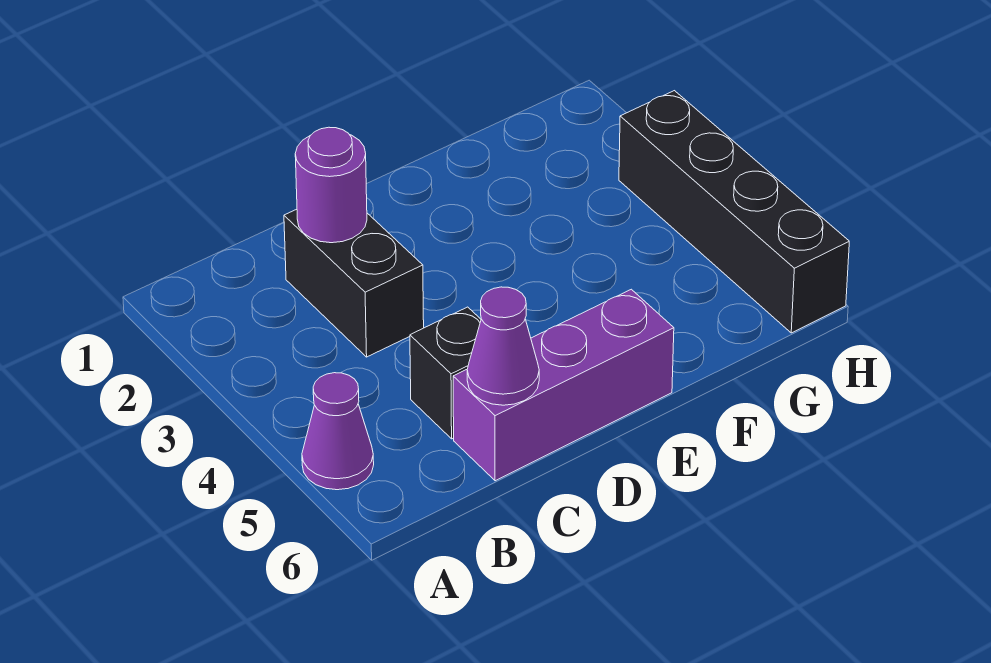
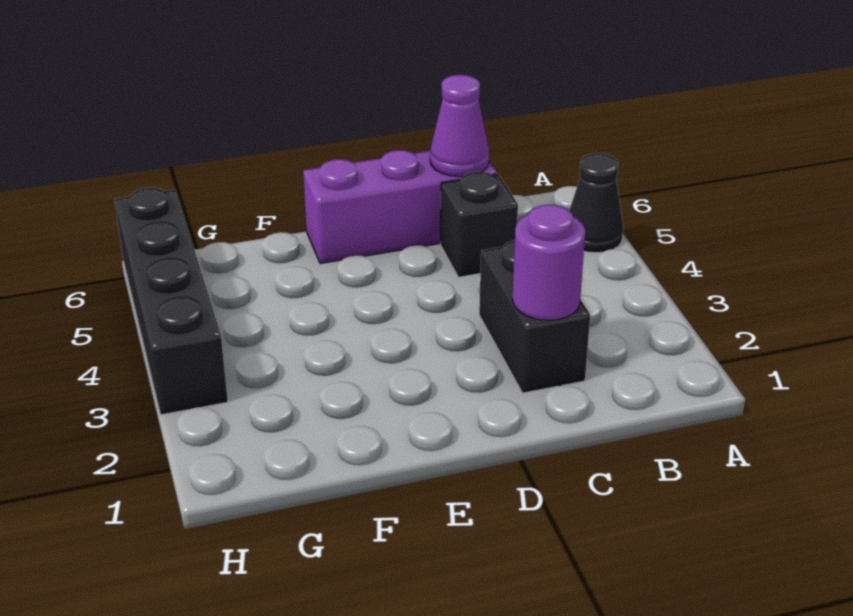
purple cone A5 level 1 -> black cone A5 level 1

